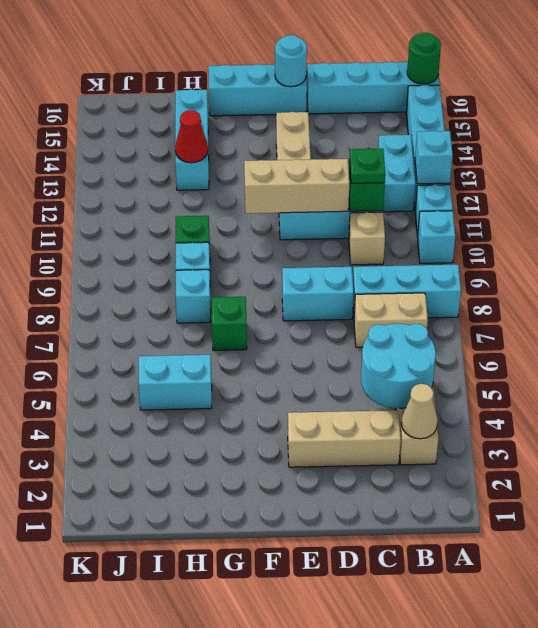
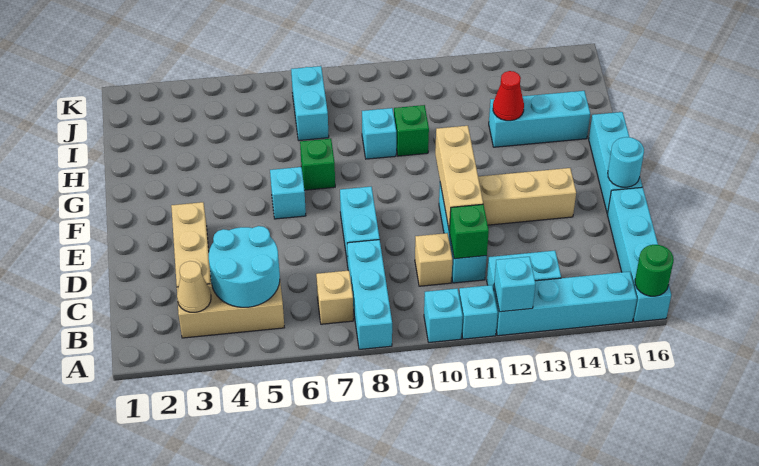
tan brick B7:C7 level 1 -> tan brick B7 level 1
green plate C11 level 3 -> none
cyan brick H5:I5 level 1 -> cyan brick I7:J7 level 1
cyan brick H8 level 1 -> cyan brick F6 level 1

